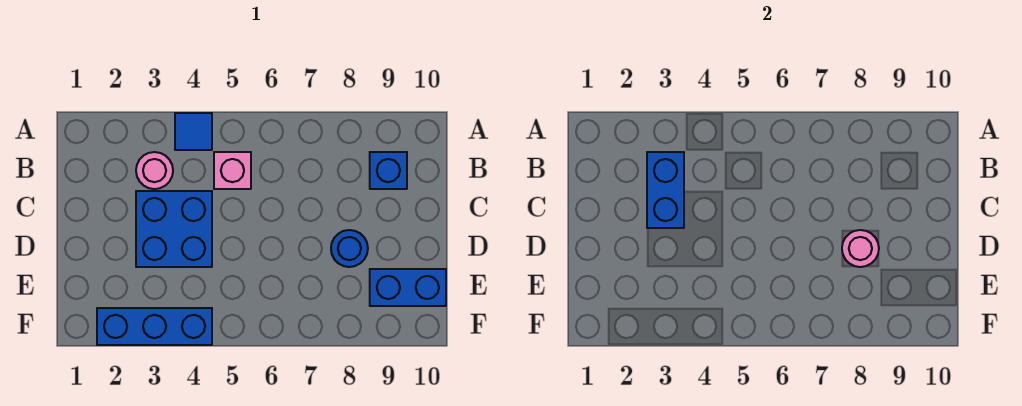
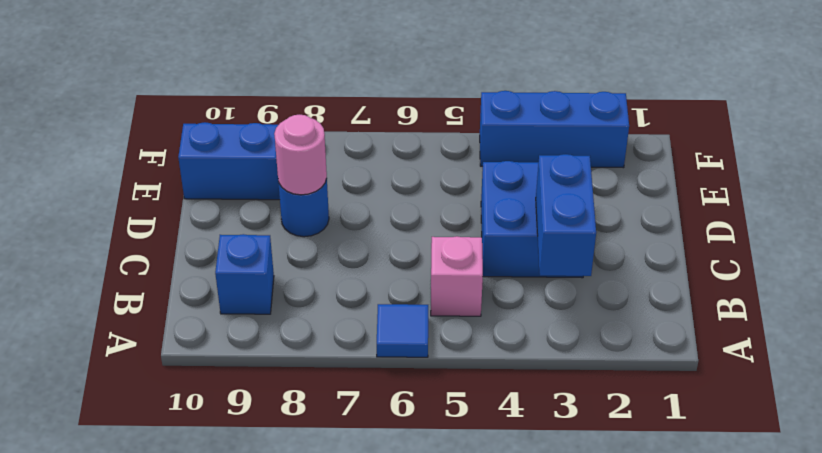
blue tile A4 level 1 -> blue tile A6 level 1
pink round brick B3 level 1 -> none

